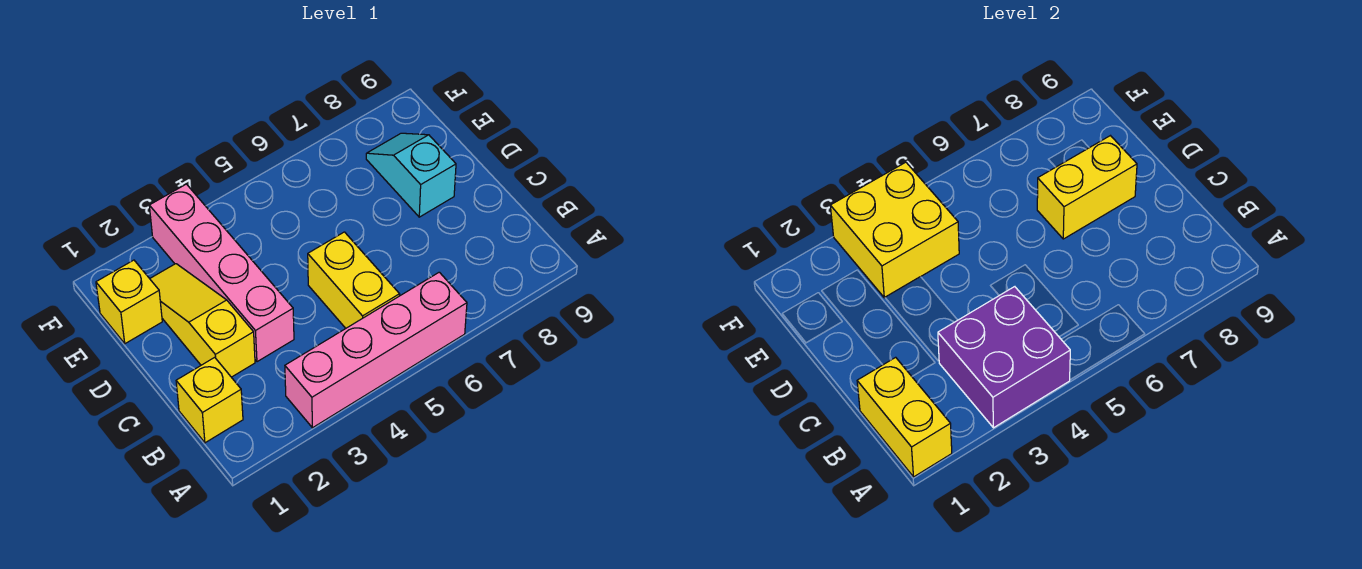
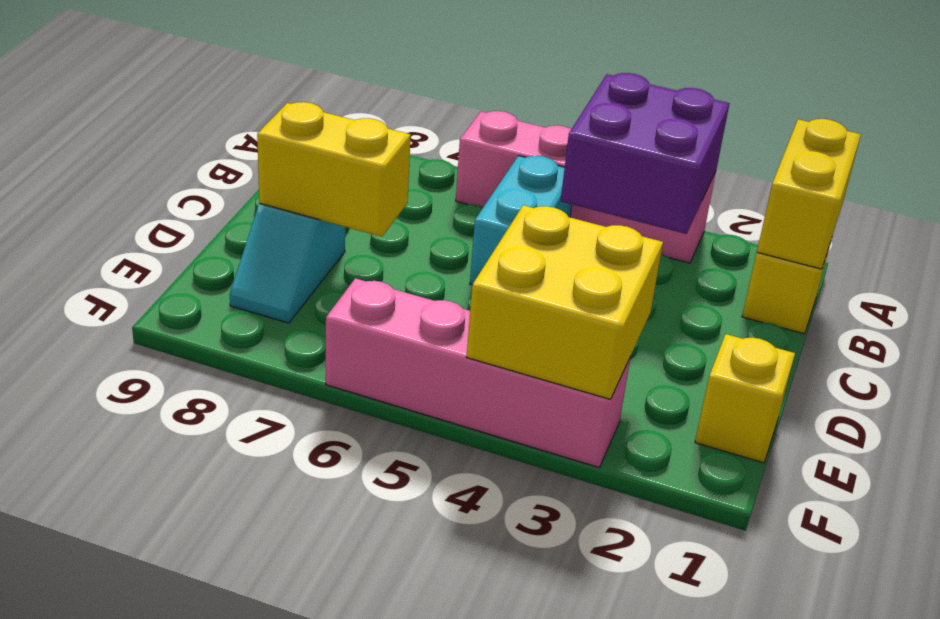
yellow brick B5:C5 level 1 -> cyan brick B5:C5 level 1
yellow slope C2:E2 level 1 top C -> none
pink brick C3:F3 level 1 -> pink brick F3:F6 level 1

